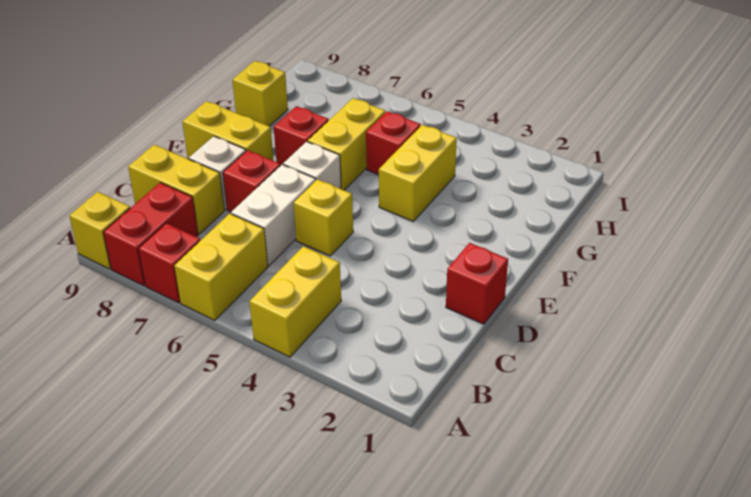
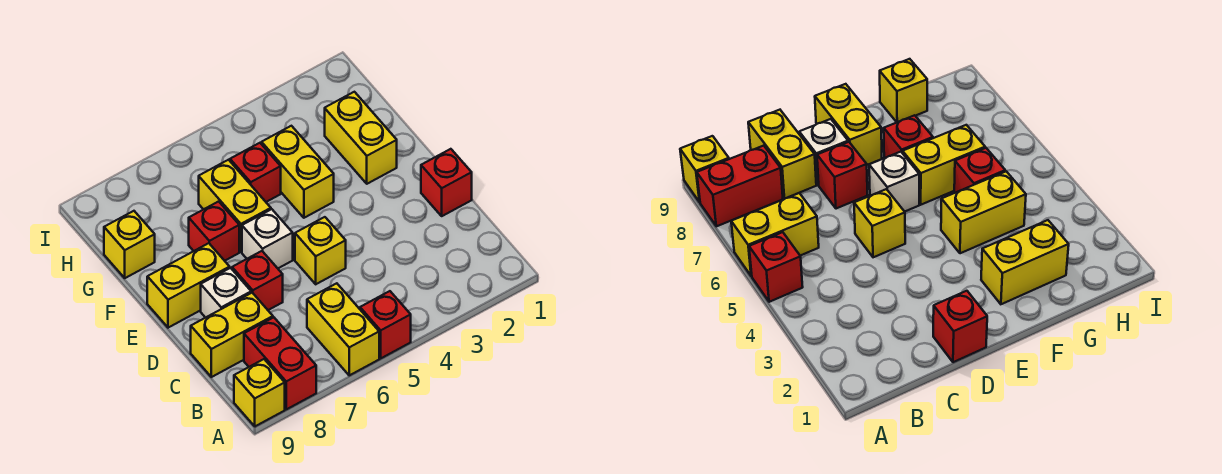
yellow brick A4:B4 level 1 -> yellow brick F2:G2 level 1
red brick A7 level 1 -> red brick A5 level 1
white brick C6:D6 level 1 -> none

